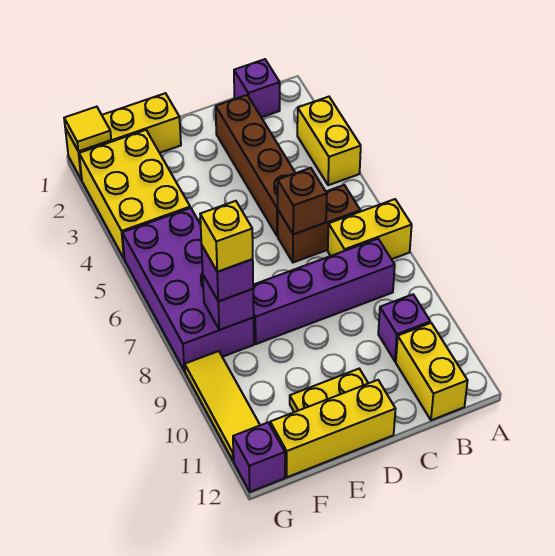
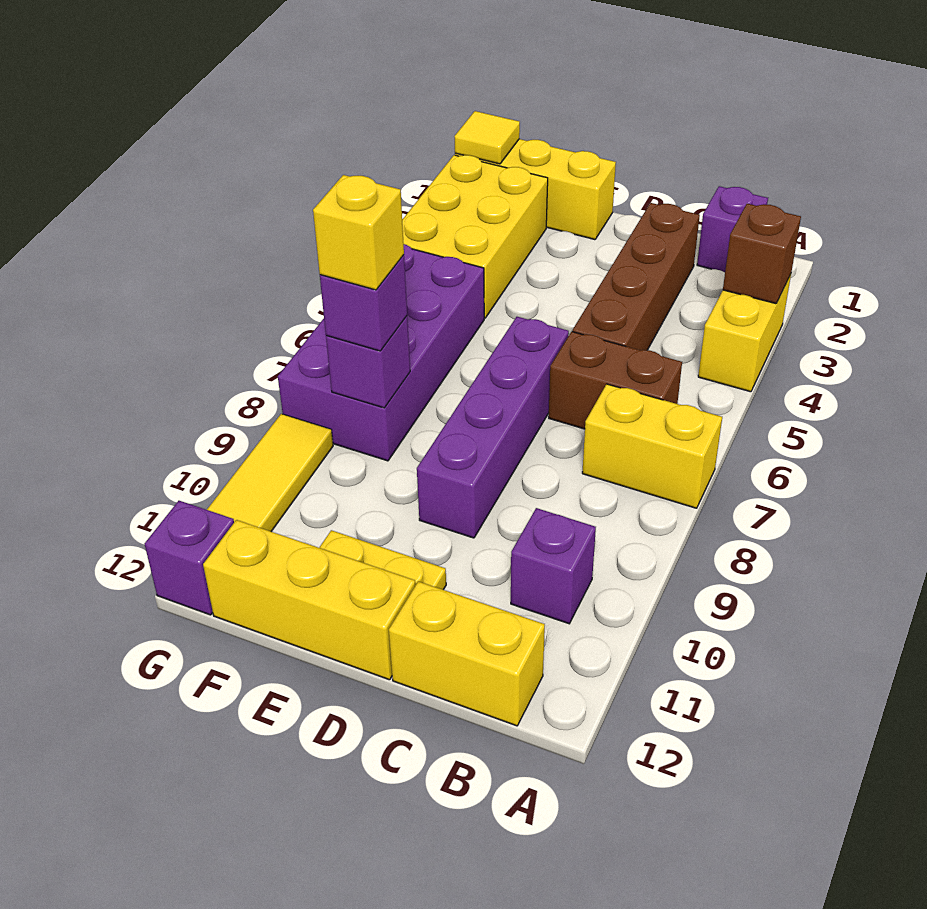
purple brick B8:E8 level 1 -> purple brick D6:D9 level 1
yellow brick B11:B12 level 1 -> yellow brick B12:C12 level 1
brown brick C6 level 2 -> brown brick A3 level 2

